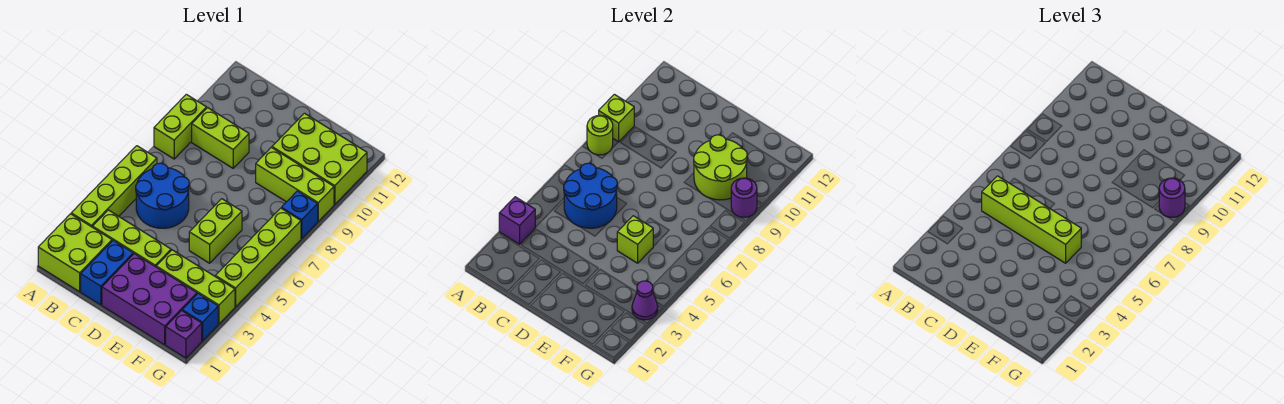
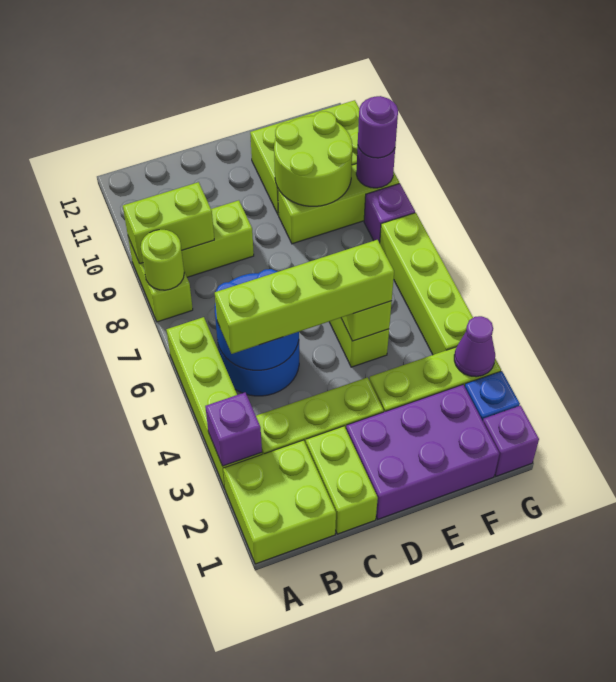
lime brick A9 level 2 -> lime brick A9:B9 level 2
blue brick C1:C2 level 1 -> lime brick C1:C2 level 1
blue brick G8 level 1 -> purple brick G8 level 1

